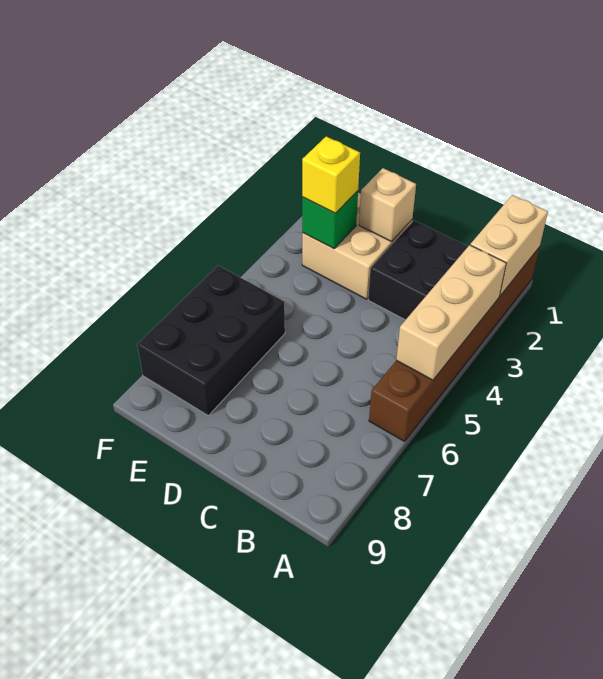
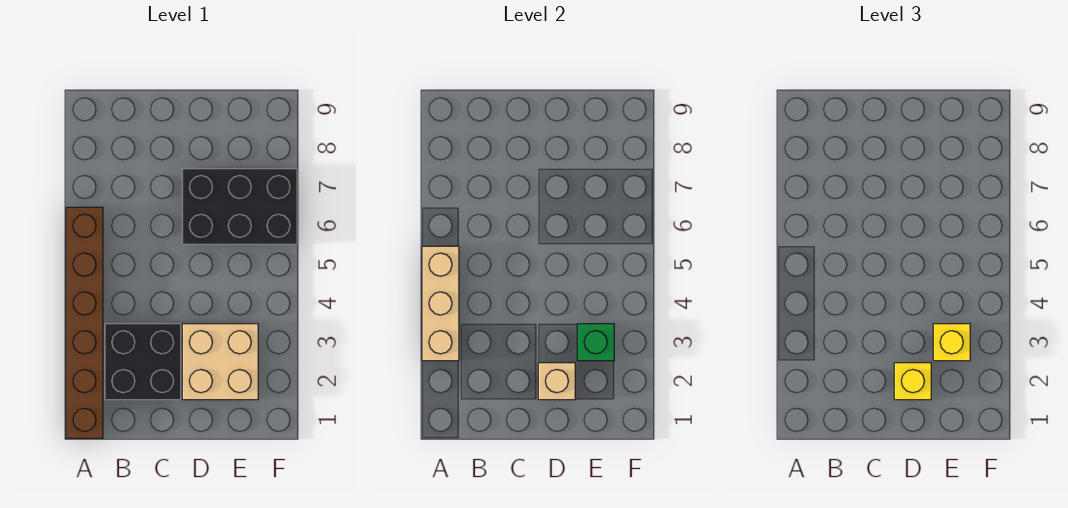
tan brick A1:A2 level 2 -> none
none -> yellow brick D2 level 3
black brick E6:F8 level 1 -> black brick D6:F7 level 1

